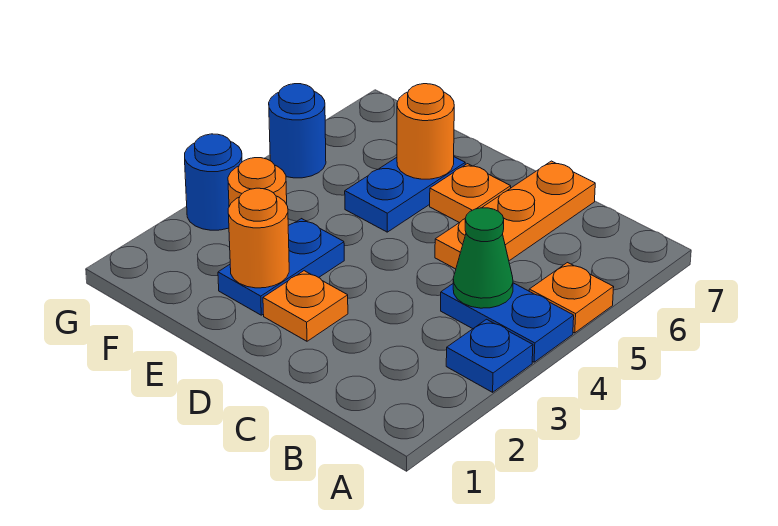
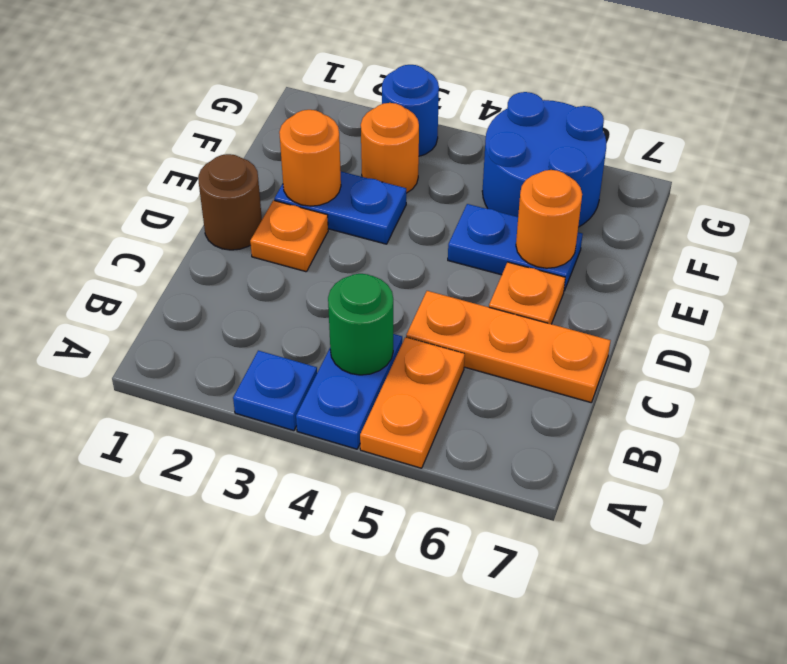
orange plate A5 level 1 -> orange plate A5:B5 level 1
green cone B4 level 2 -> green round brick B4 level 2
none -> brown round brick D1 level 1
blue round brick G5 level 1 -> blue round brick F5:G6 level 1

